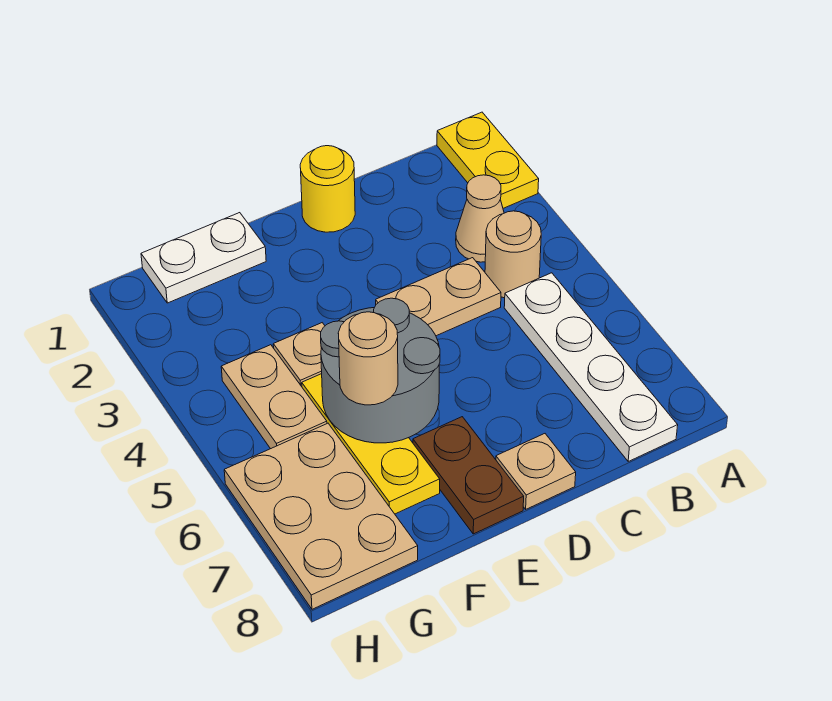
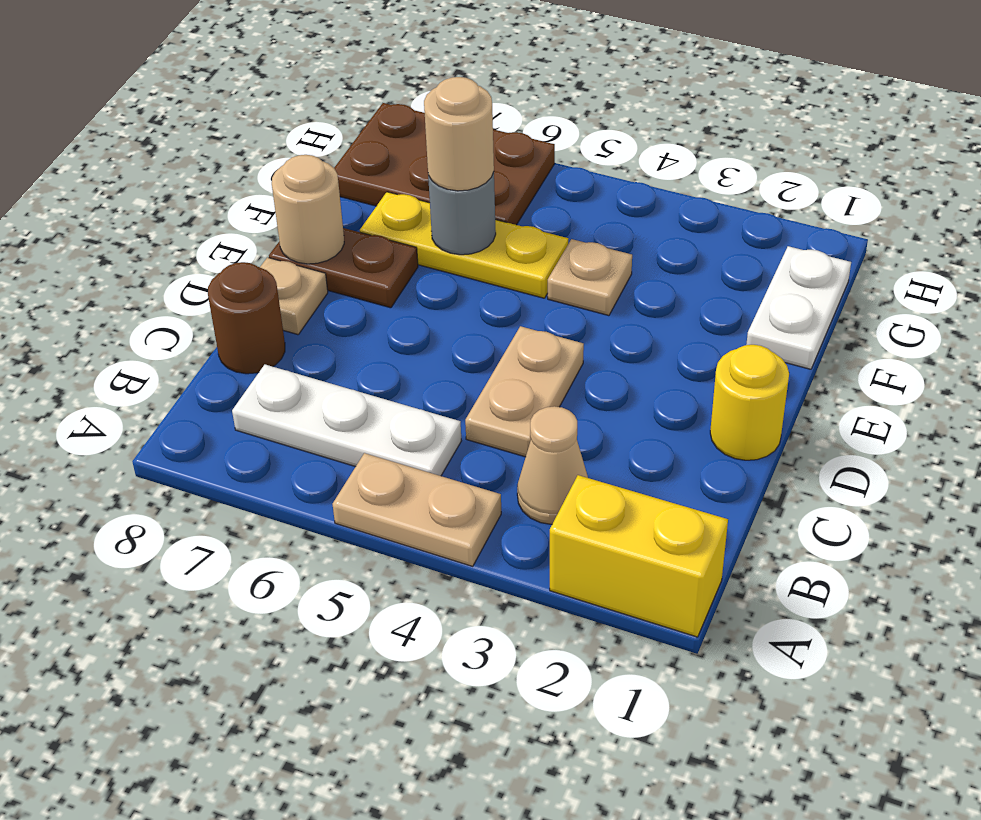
yellow plate A1:A2 level 1 -> yellow brick A1:A2 level 1
tan round brick B4 level 1 -> tan round brick E8 level 2
white plate B5:B8 level 1 -> white plate B5:B7 level 1
none -> brown round brick C8 level 1
grey round brick E5:F6 level 2 -> grey round brick F6 level 2
tan plate G4:G5 level 1 -> tan plate A4:A5 level 1
tan plate G6:H8 level 1 -> brown plate G6:H8 level 1

